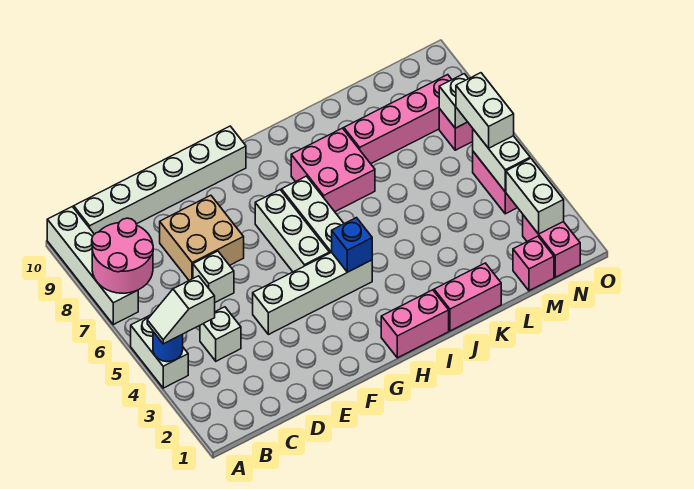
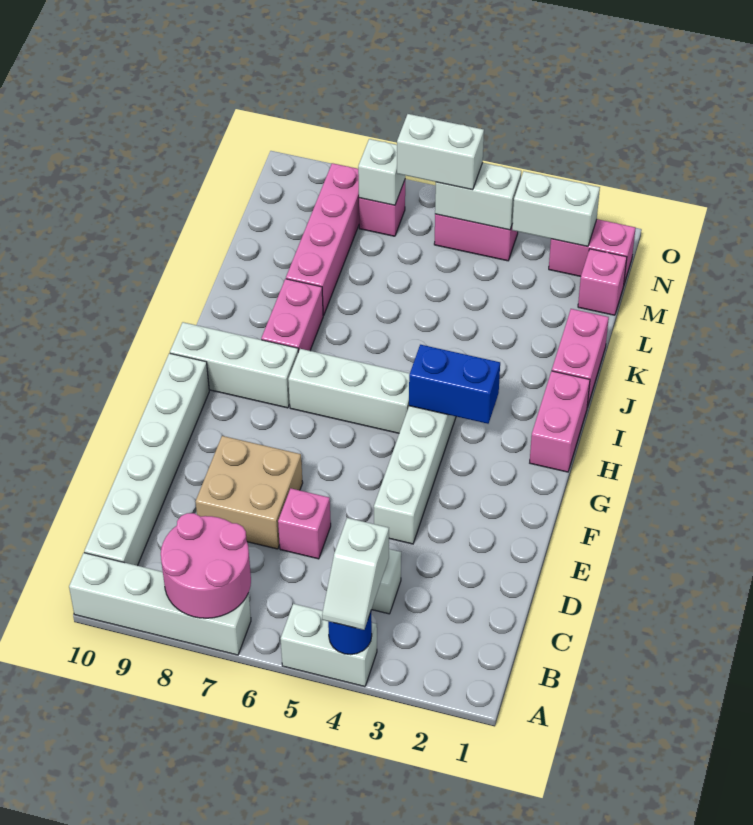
white brick D6 level 1 -> pink brick D6 level 1
white brick G5:G7 level 1 -> white brick H8:H10 level 1
blue brick H4 level 2 -> blue brick H3:H4 level 2
pink brick I7:J8 level 1 -> pink brick I8:J8 level 1

